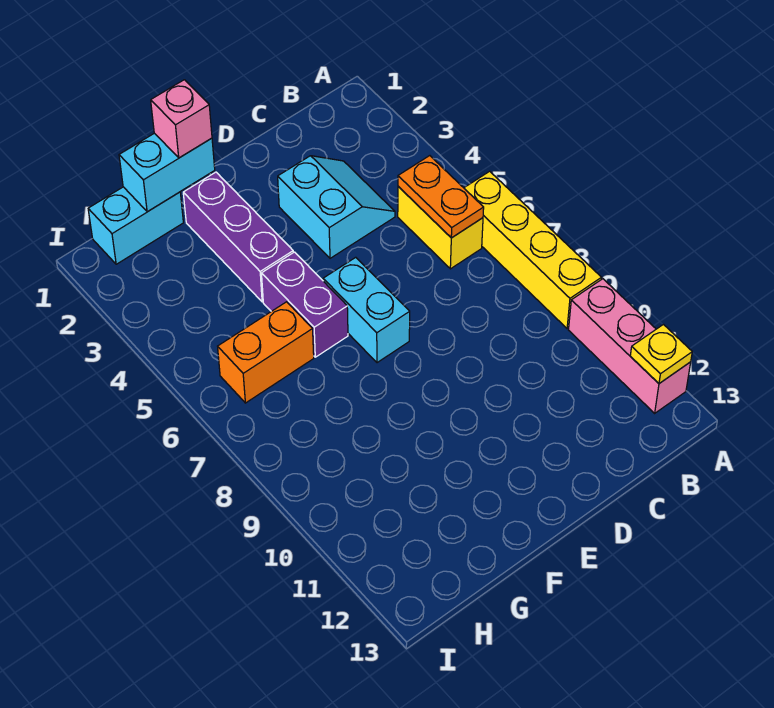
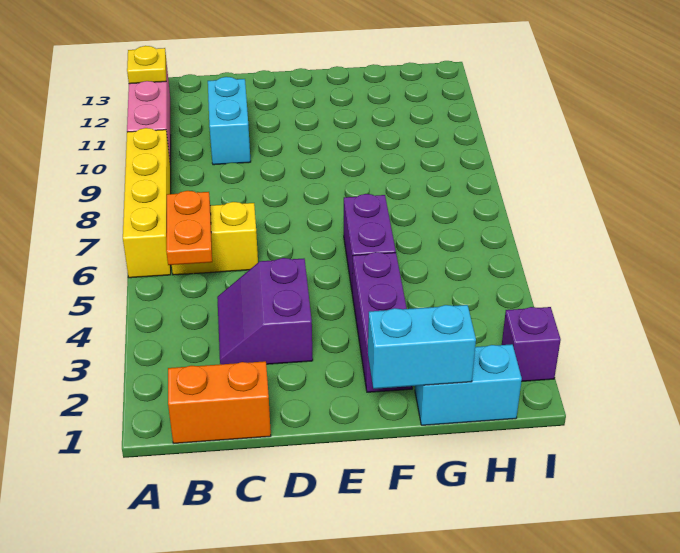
yellow brick B5:B6 level 1 -> yellow brick B6:C6 level 1
cyan slope C3:D4 level 1 top D -> purple slope C3:D4 level 1 top D
cyan brick E6:E7 level 1 -> cyan brick C10:C11 level 1
pink brick F1 level 3 -> none
orange brick G6:H6 level 1 -> orange brick B1:C1 level 1
none -> purple brick I2 level 1

